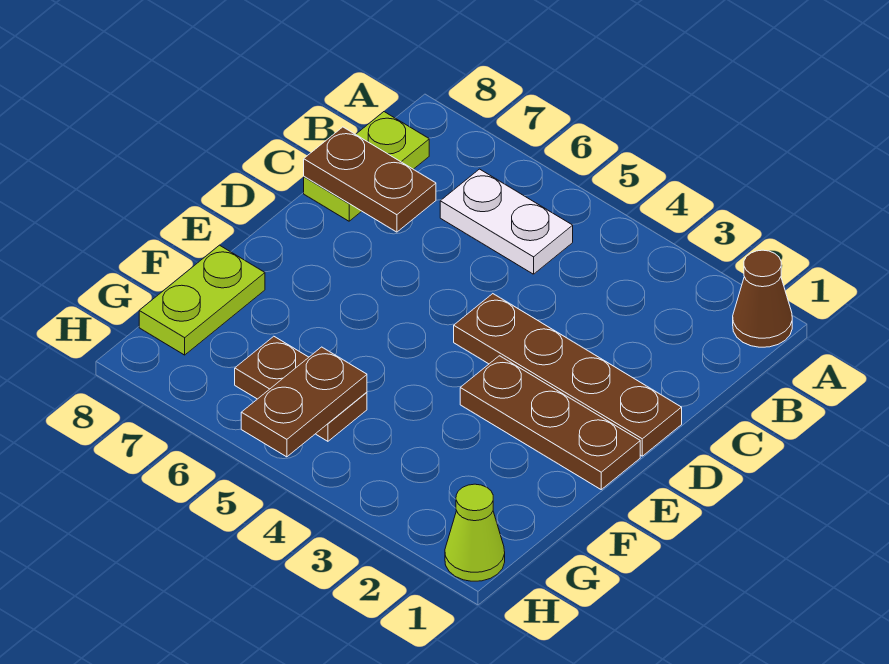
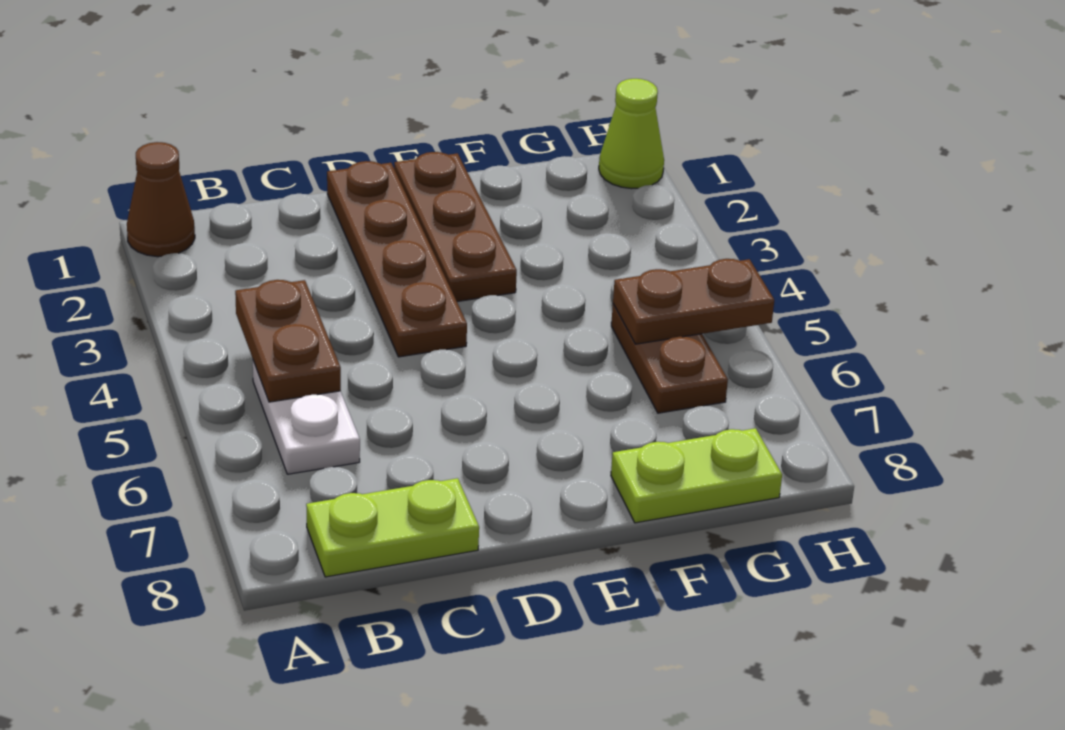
brown plate C7:C8 level 2 -> brown plate B4:B5 level 2

